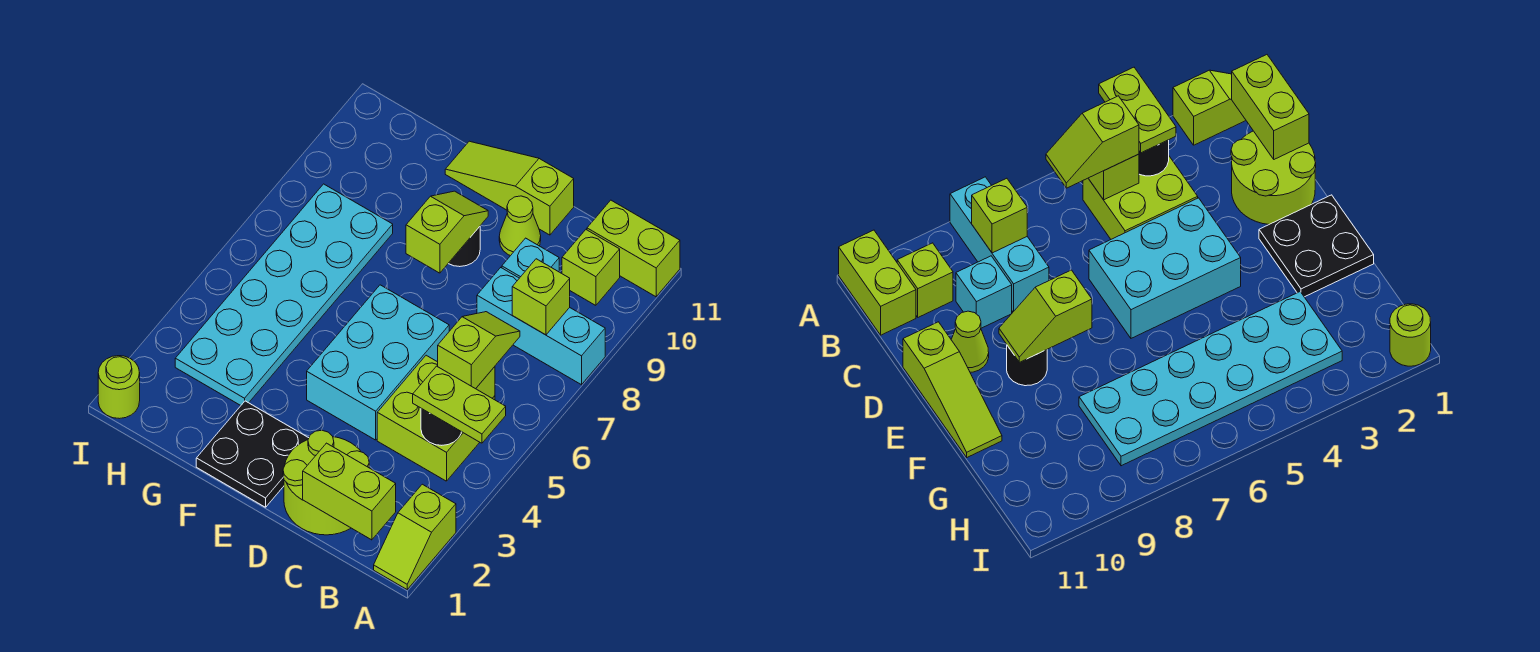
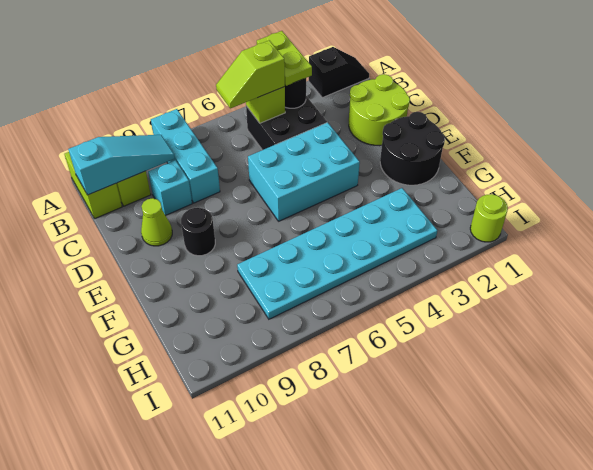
lime slope A1:A2 level 1 top 2 -> black slope A1:A2 level 1 top 2
lime brick B1:C1 level 2 -> none
lime brick B4:C5 level 1 -> black brick B4:C5 level 1
lime brick B8 level 2 -> none
none -> cyan slope B9:B11 level 2 top 11
lime slope D11:F11 level 1 top D -> none
black plate E1:F2 level 1 -> black round brick E1:F2 level 1
lime slope E8:E9 level 2 top 8 -> none

